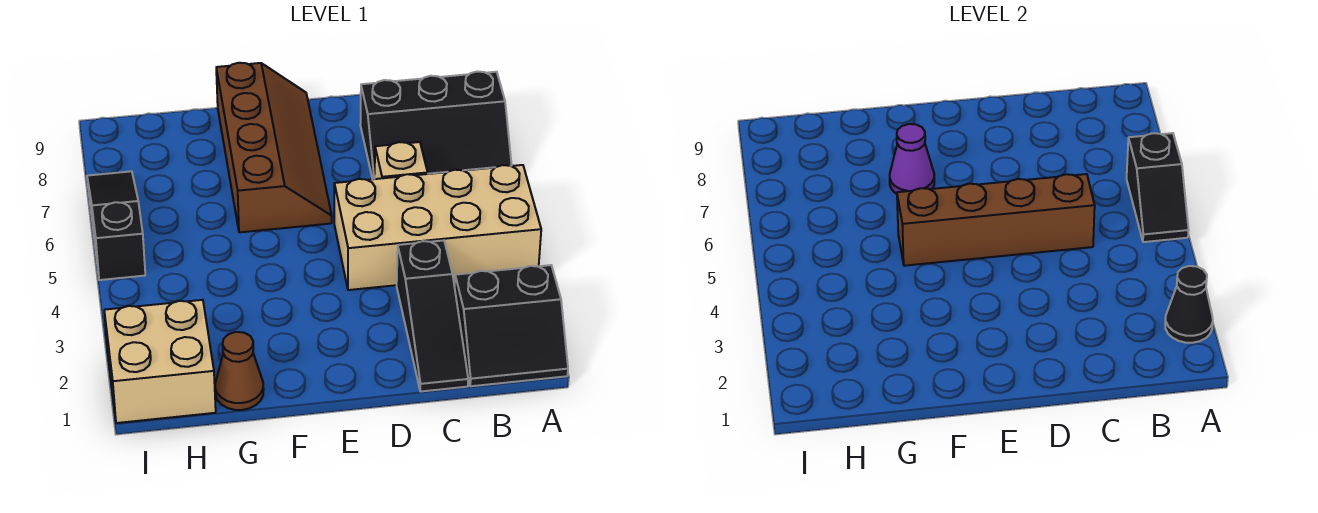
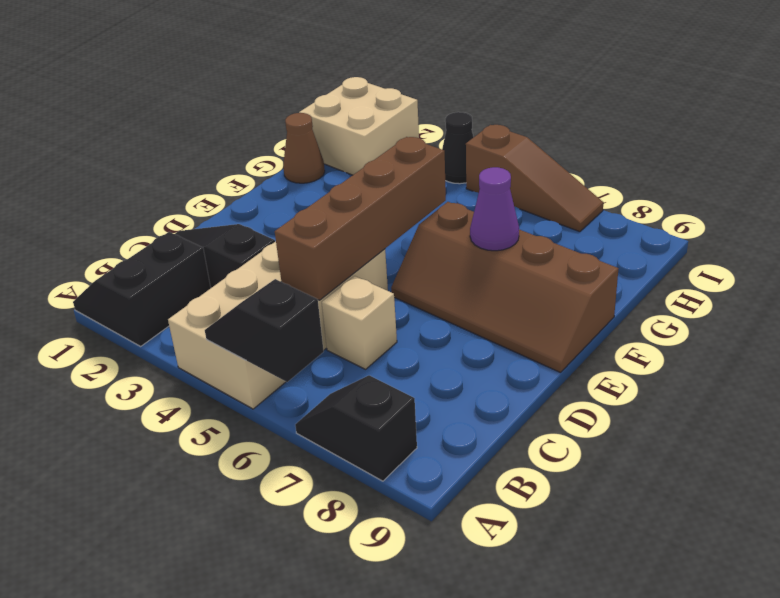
black cone A2 level 2 -> black cone I4 level 1
black slope A7:C8 level 1 top 8 -> black slope A7:A8 level 1 top 8
black slope I5:I7 level 1 top 5 -> brown slope I5:I7 level 1 top 5

